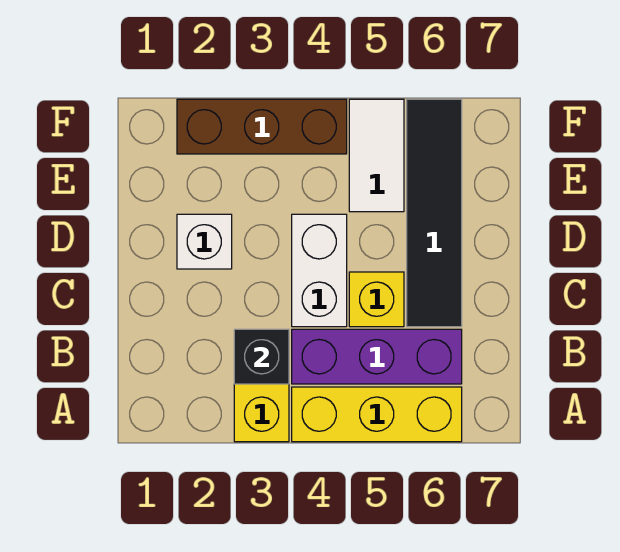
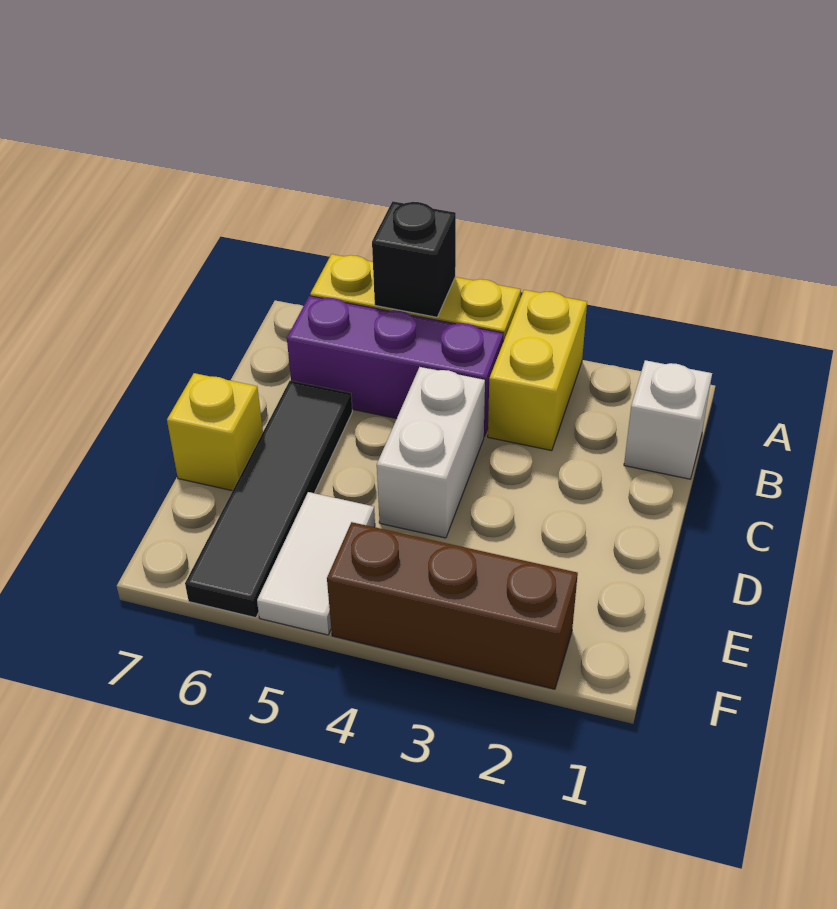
black brick B3 level 2 -> black brick A5 level 2
yellow brick C5 level 1 -> yellow brick D7 level 1
white brick D2 level 1 -> white brick B1 level 1

